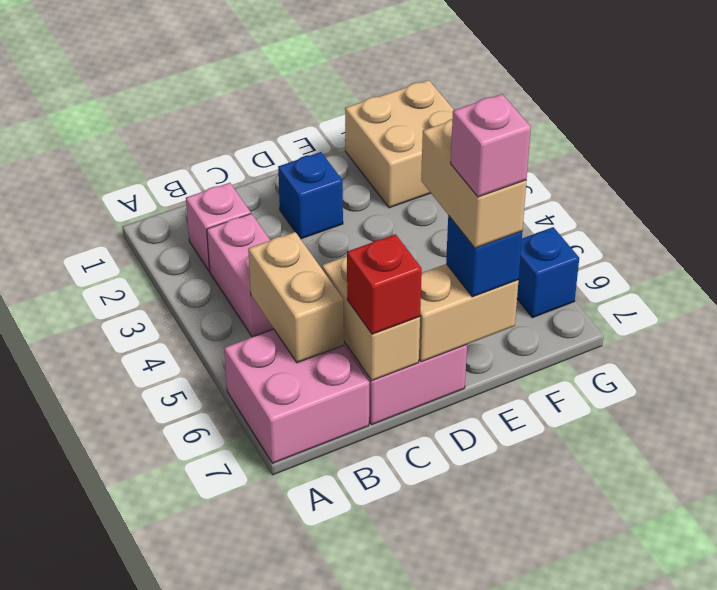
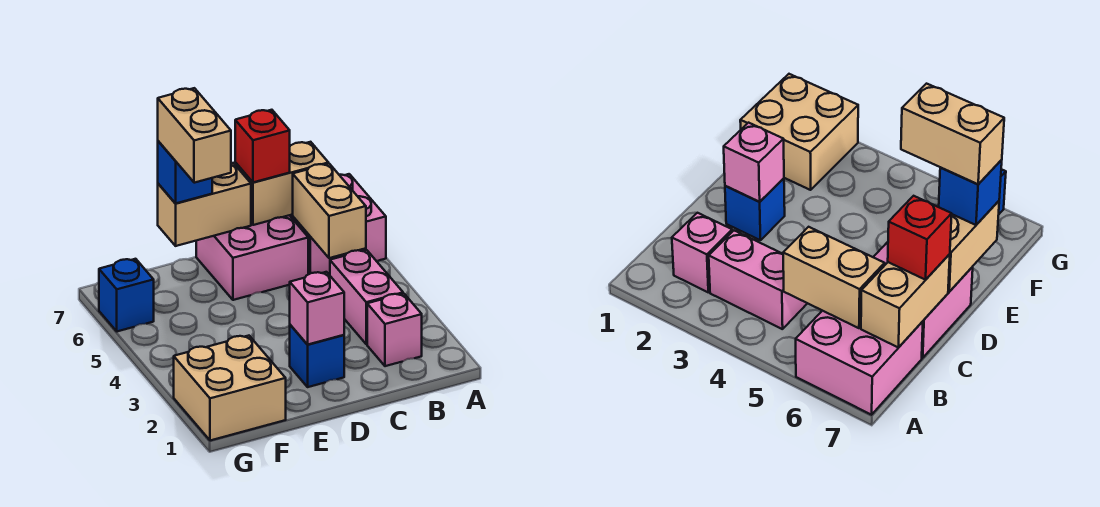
tan brick C6:C7 level 2 -> tan brick B7:C7 level 2
pink brick E7 level 5 -> pink brick D2 level 2

